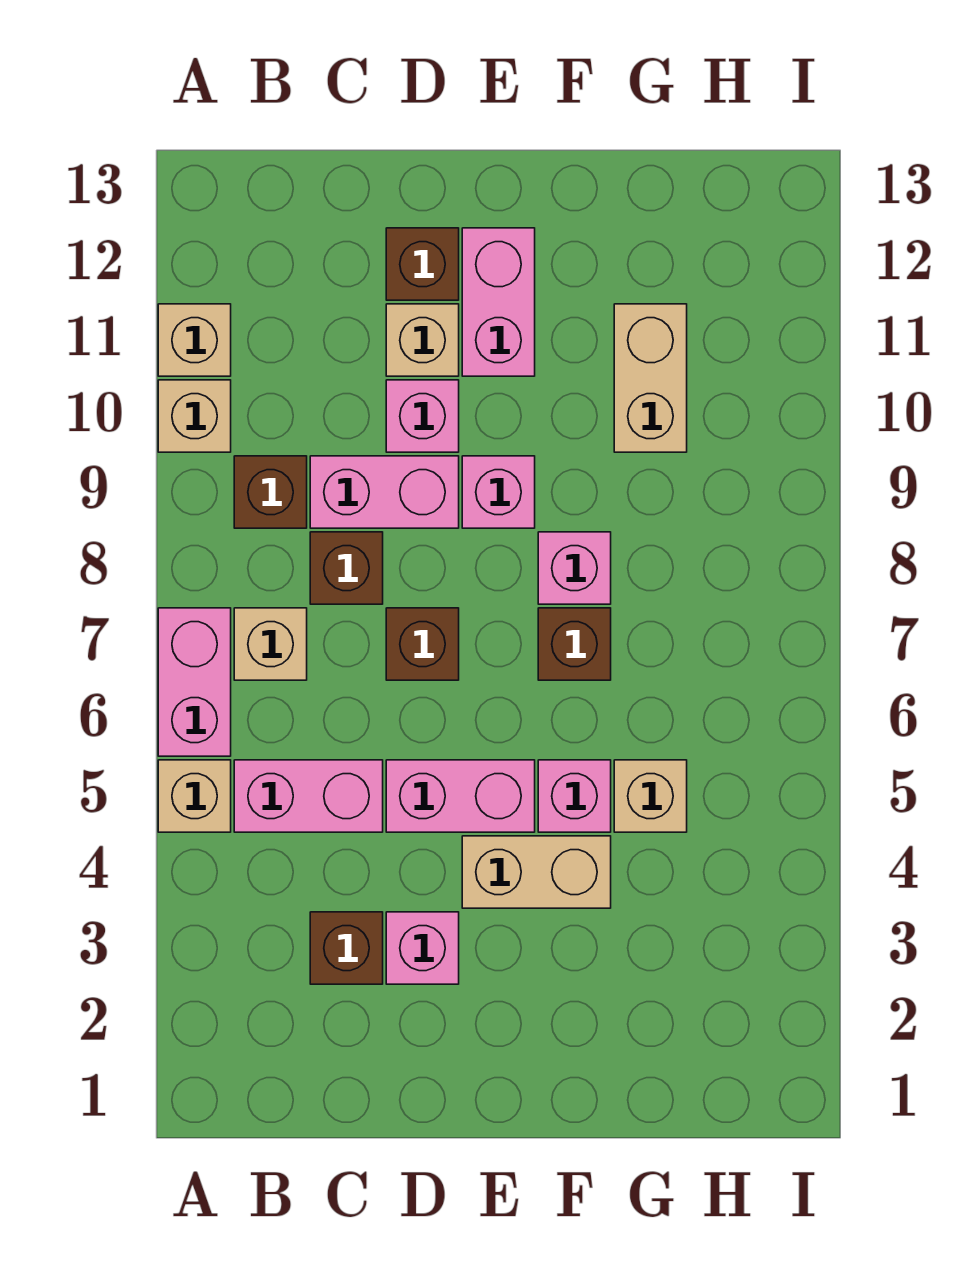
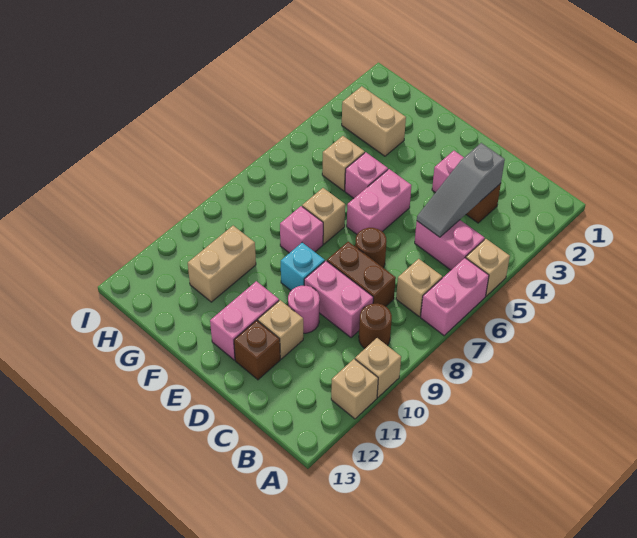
brown brick B9 level 1 -> brown round brick B9 level 1
none -> grey slope C3:C5 level 2 top 3
brown brick C8 level 1 -> brown brick C8:D8 level 1
pink brick D5:E5 level 1 -> pink brick E5:E6 level 1
brown brick D7 level 1 -> brown round brick D7 level 1
pink brick D10 level 1 -> pink round brick D10 level 1
tan brick E4:F4 level 1 -> tan brick G3:H3 level 1
pink brick E9 level 1 -> cyan brick E9 level 1
brown brick F7 level 1 -> tan brick F7 level 1

